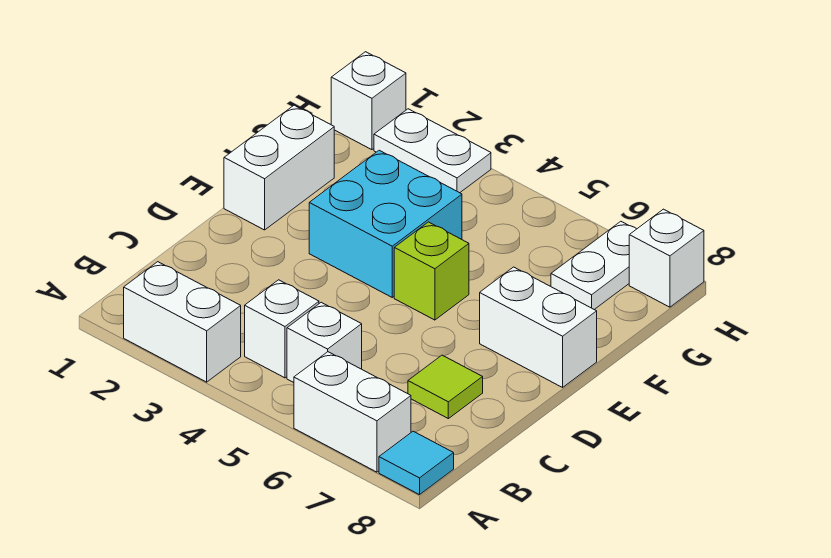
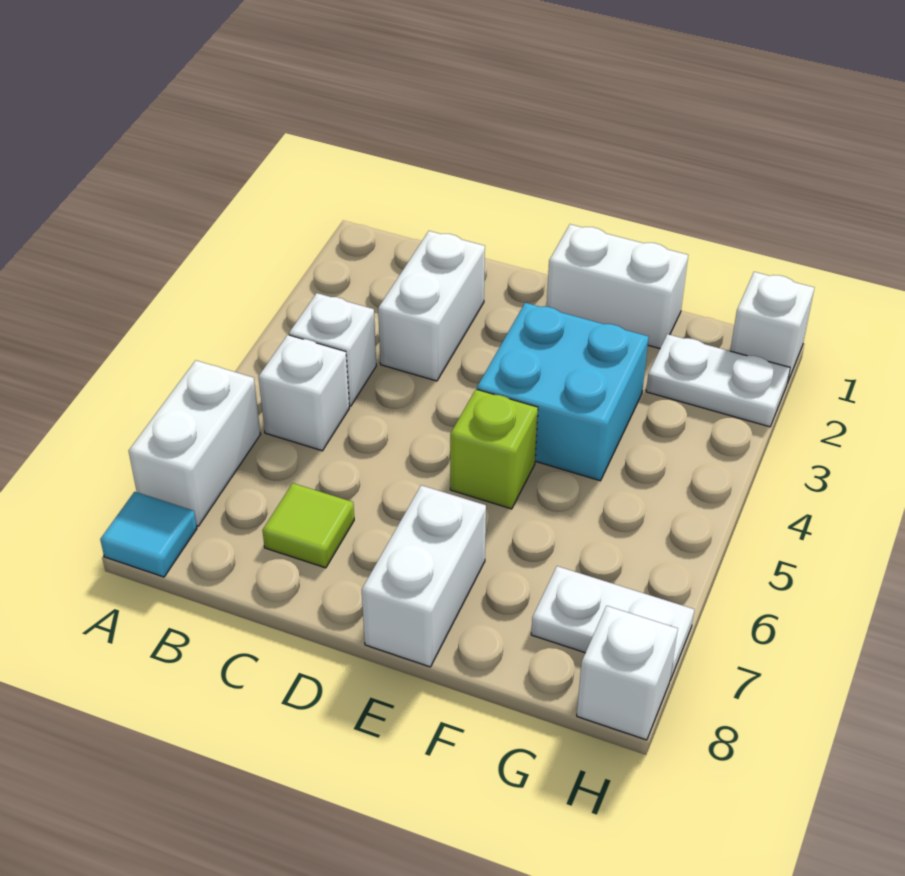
white brick A2:A3 level 1 -> white brick C2:C3 level 1
white plate H2:H3 level 1 -> white plate G2:H2 level 1

